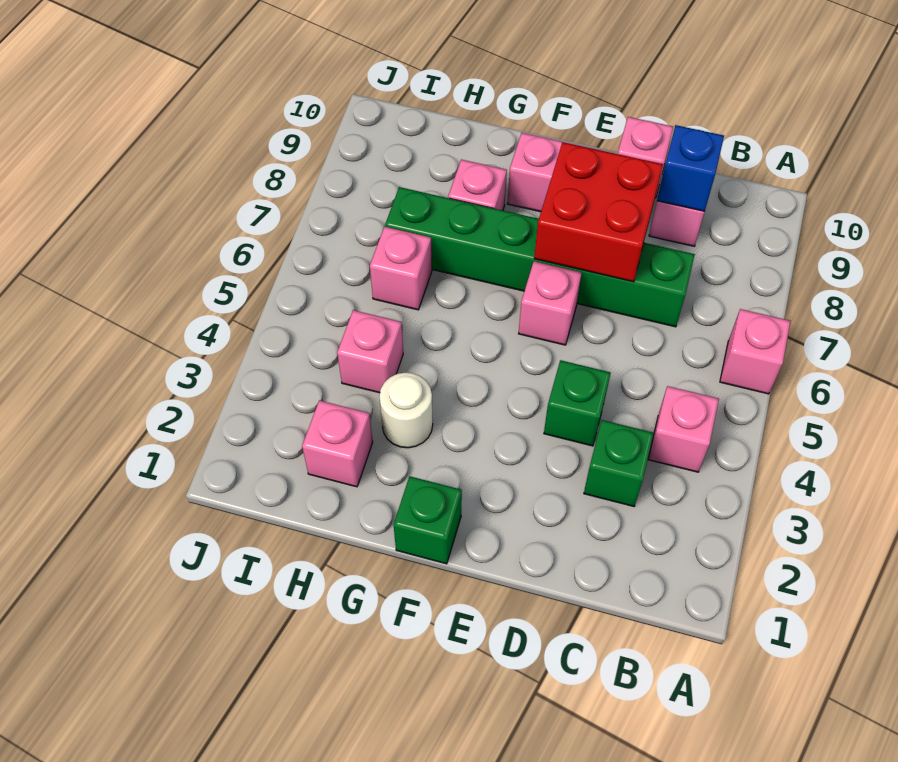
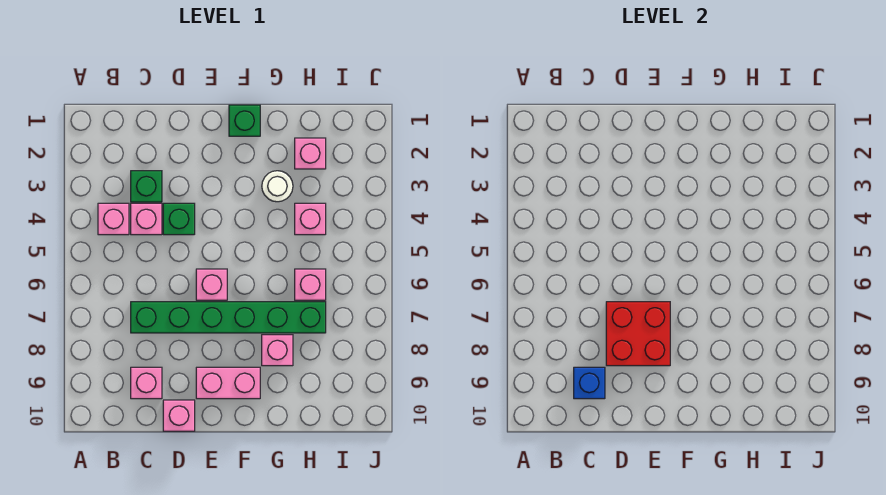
pink brick A6 level 1 -> pink brick C4 level 1

